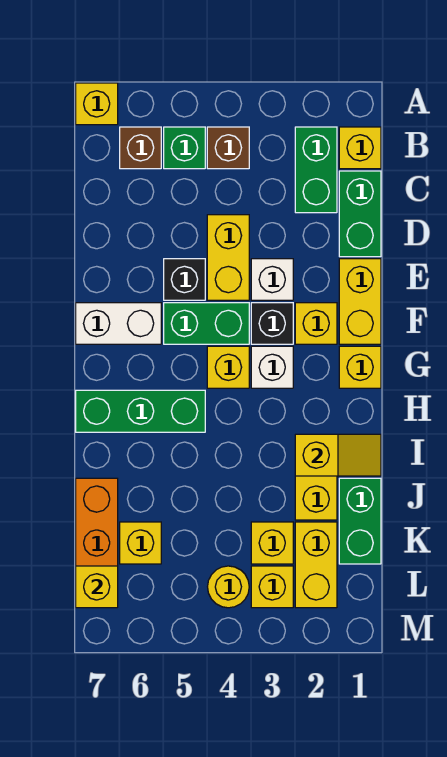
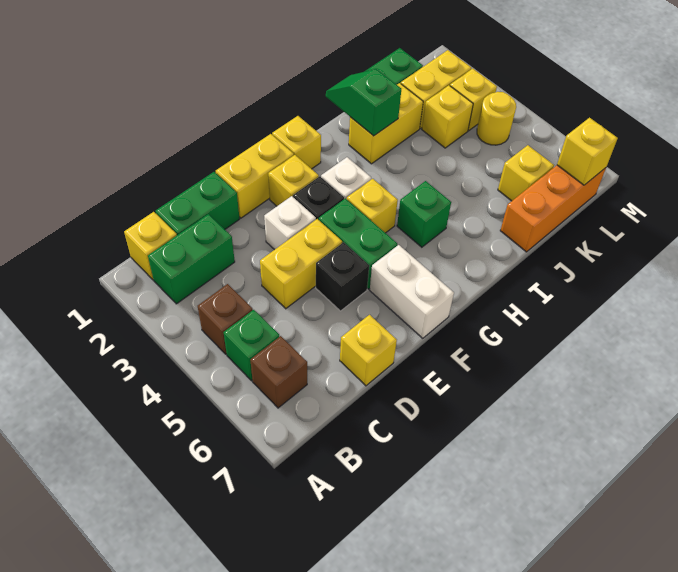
yellow brick A7 level 1 -> yellow brick D7 level 1
green brick H5:H7 level 1 -> green brick H5 level 1
yellow slope I1:I2 level 2 top 2 -> green slope I1:I2 level 2 top 2

